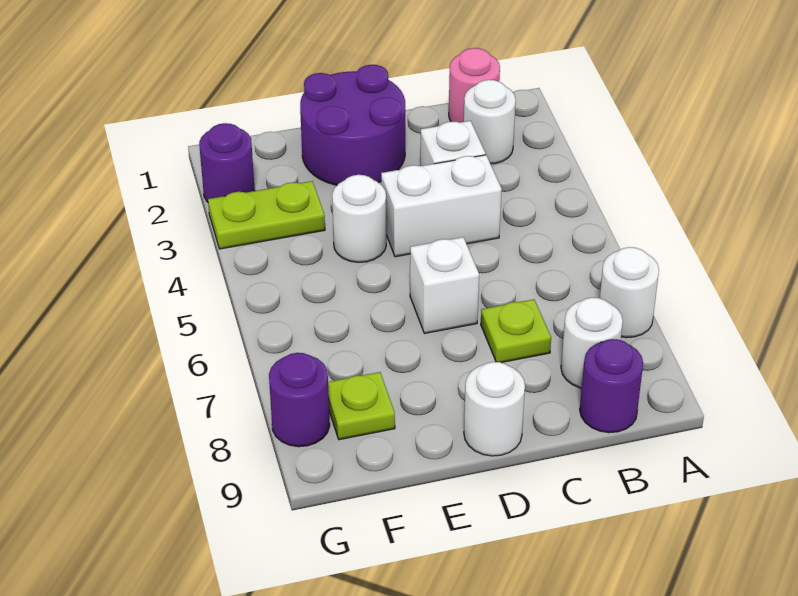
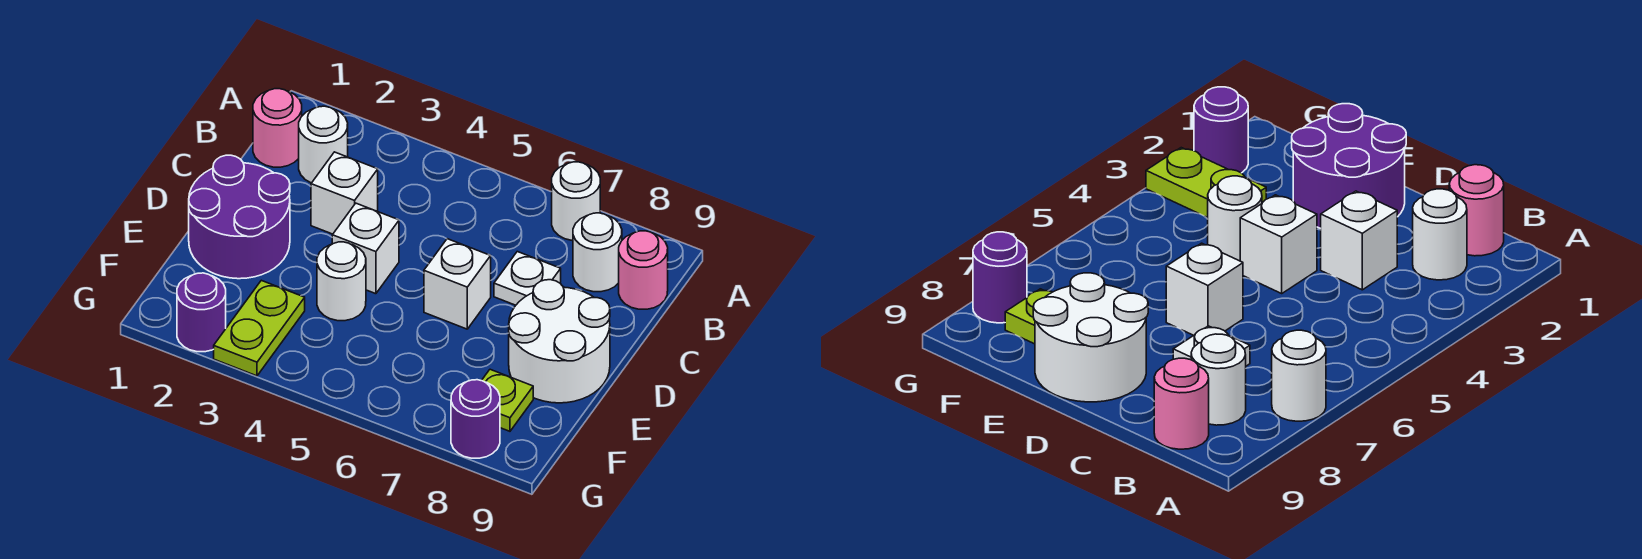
purple round brick B9 level 1 -> pink round brick B9 level 1
white brick C4:D4 level 1 -> white brick D4 level 1
lime plate C7 level 1 -> white plate C7 level 1
white round brick D9 level 1 -> white round brick D8:E9 level 1

